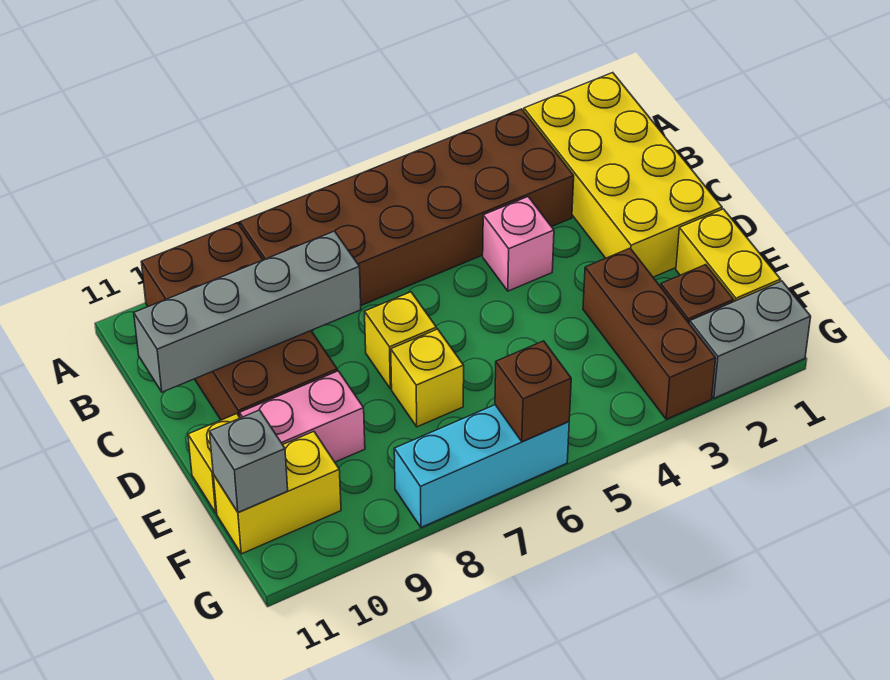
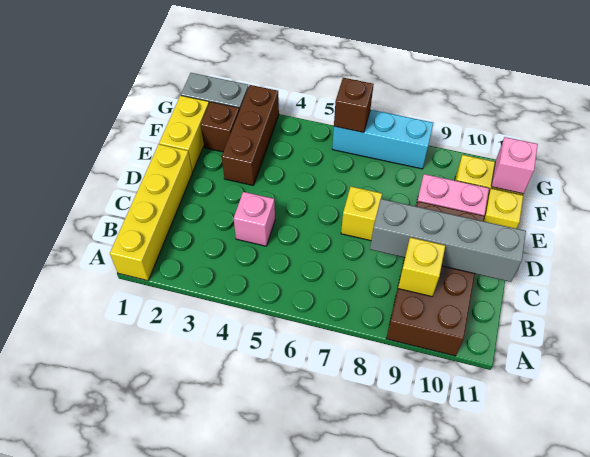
yellow brick A1:D2 level 1 -> yellow brick A1:D1 level 1
brown brick A3:B8 level 1 -> none
yellow brick E7 level 1 -> yellow brick B9 level 2
grey brick F11 level 2 -> pink brick F11 level 2

